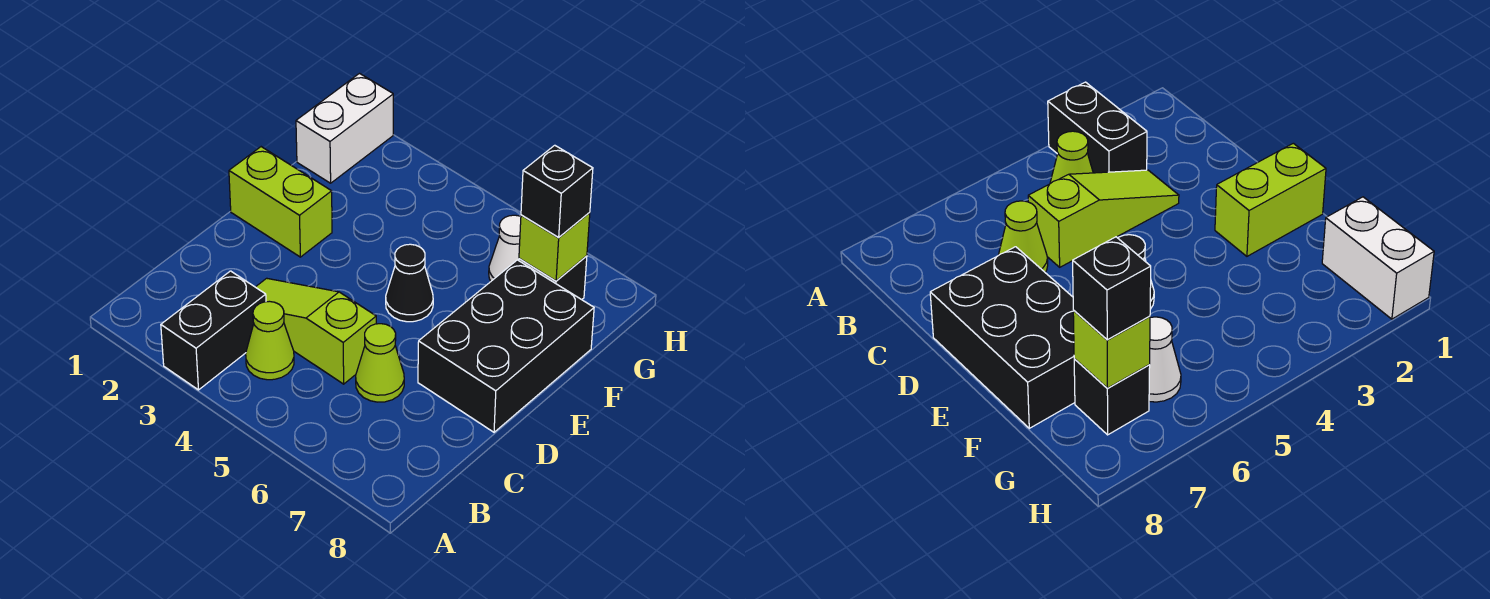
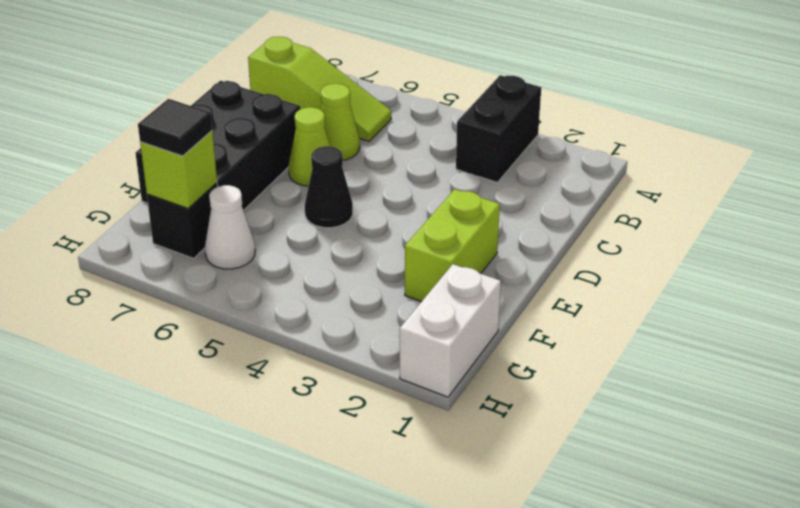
lime cone B4 level 1 -> lime cone D6 level 1
lime slope C3:C5 level 1 top 5 -> lime slope B6:B8 level 1 top 8
lime brick E1:E2 level 1 -> lime brick E2:F2 level 1
black brick G7 level 3 -> black tile G7 level 3

